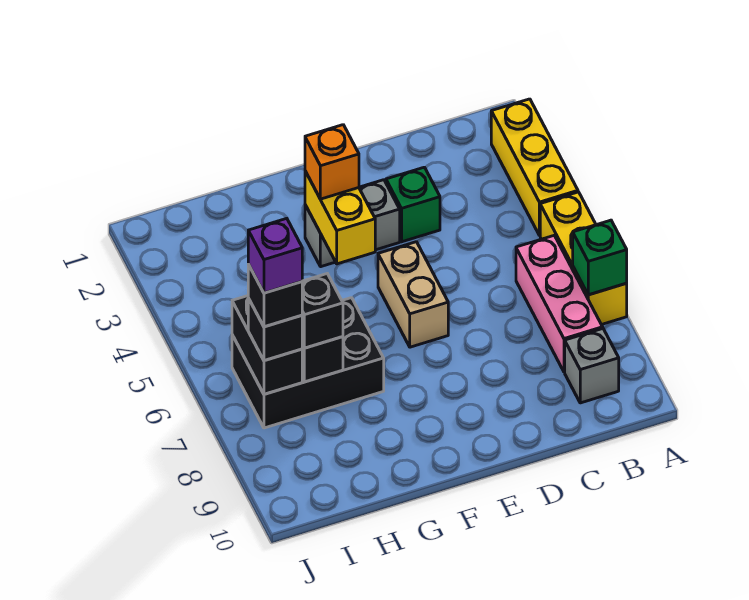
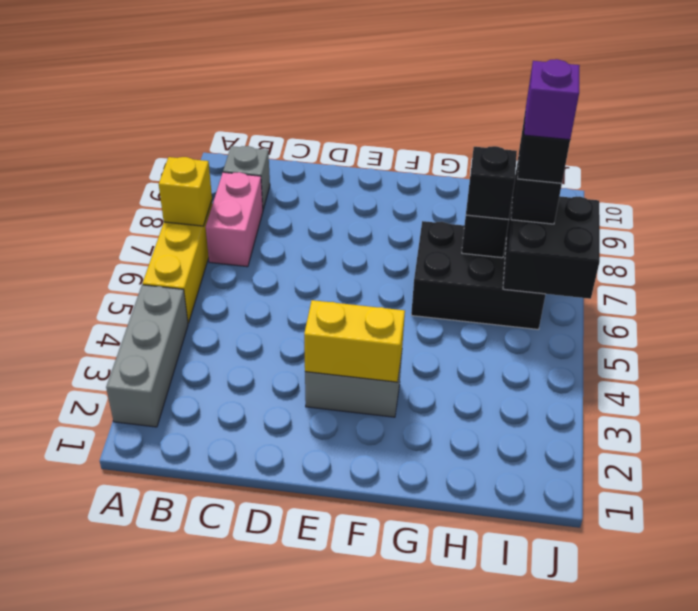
yellow brick A2:A4 level 1 -> grey brick A2:A4 level 1
green brick A7 level 2 -> yellow brick A7 level 2
pink brick B6:B8 level 1 -> pink brick B7:B8 level 1
green brick D3 level 1 -> none
tan brick E5:E6 level 1 -> none
yellow brick F3:F4 level 2 -> yellow brick E3:F3 level 2
orange brick F3 level 3 -> none
black brick I6:I7 level 2 -> black brick I6:J7 level 2

